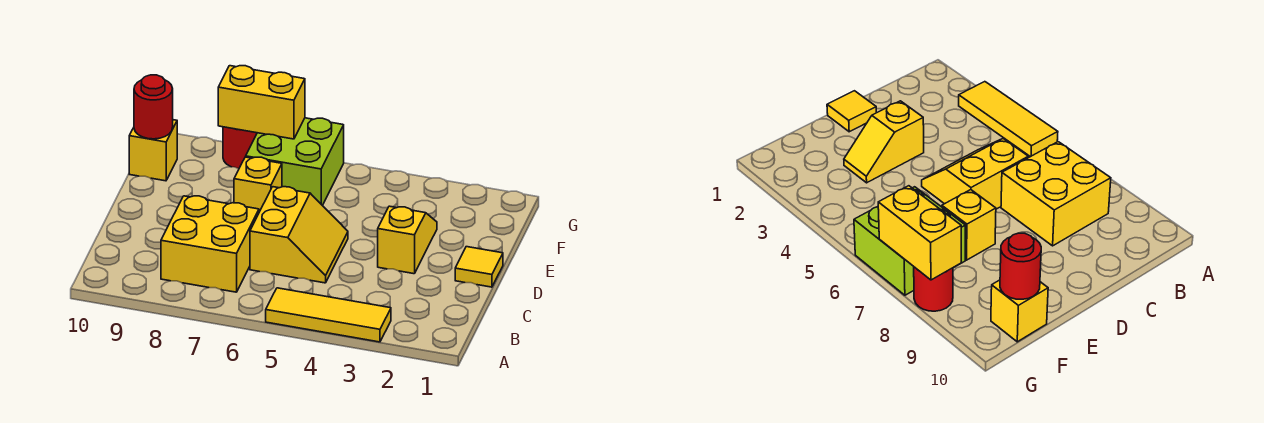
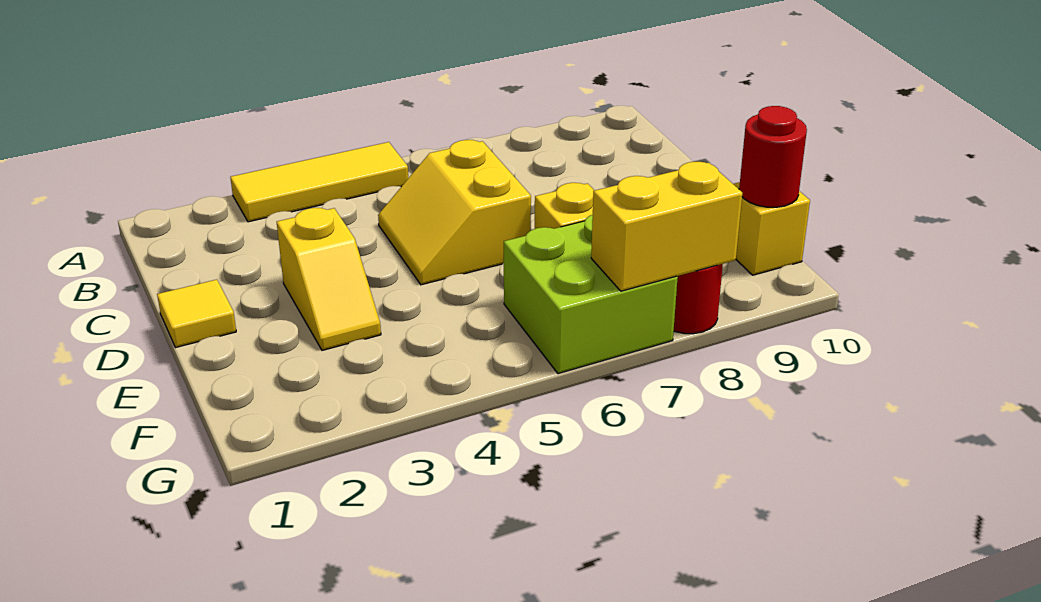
yellow brick B7:C8 level 1 -> none

